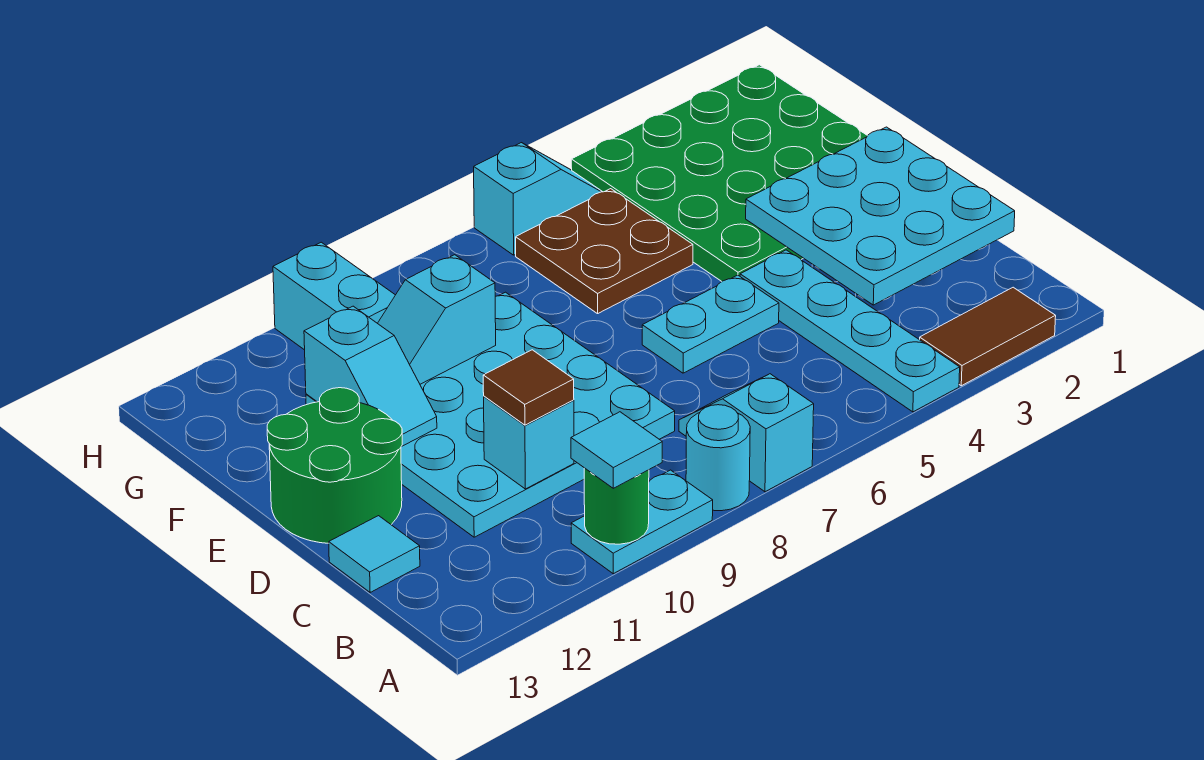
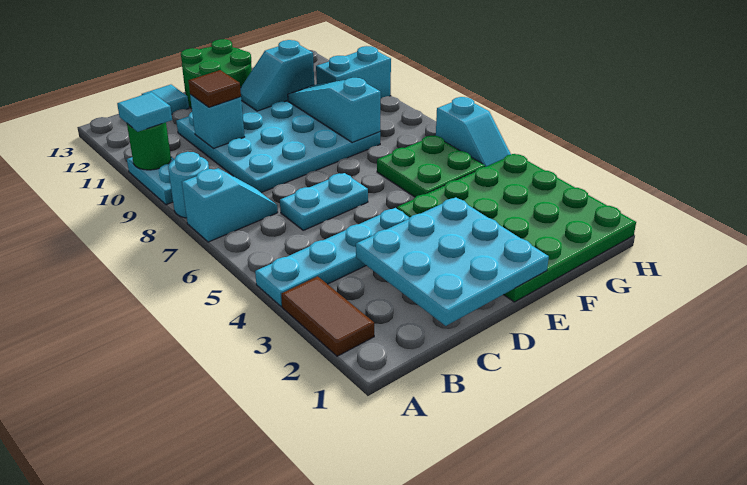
cyan plate D5:D6 level 1 -> cyan plate C6:D6 level 1
brown plate F5:G6 level 1 -> green plate F5:G6 level 1
cyan slope F9:F10 level 2 top 9 -> cyan slope F8:F10 level 2 top 8

